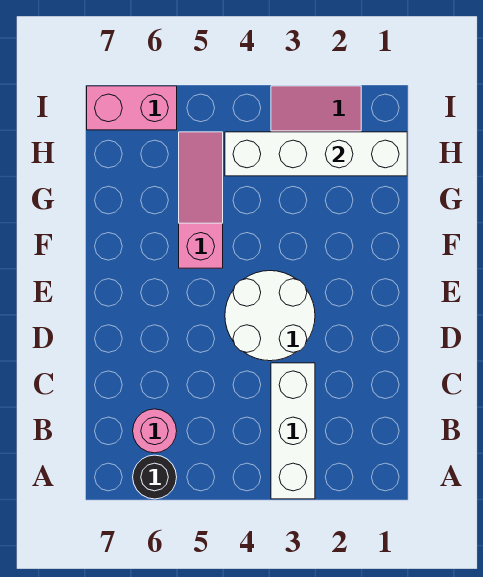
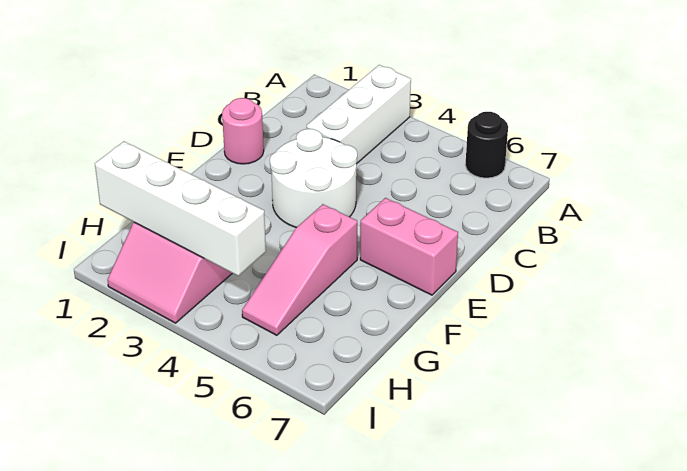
pink round brick B6 level 1 -> pink round brick D1 level 1
pink brick I6:I7 level 1 -> pink brick E6:E7 level 1

